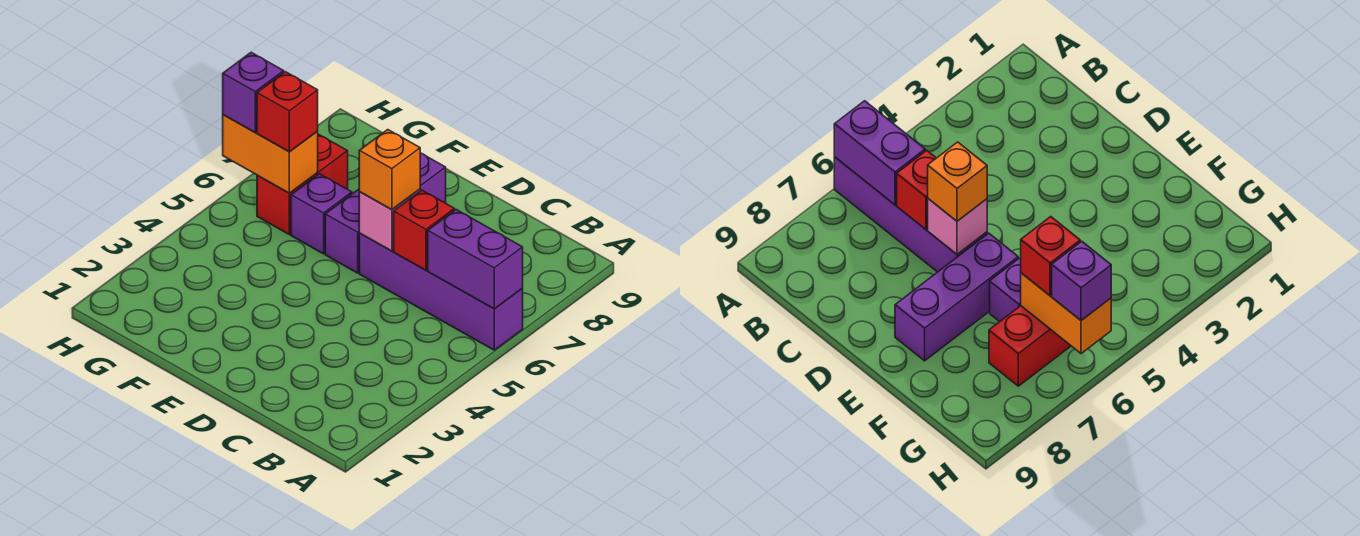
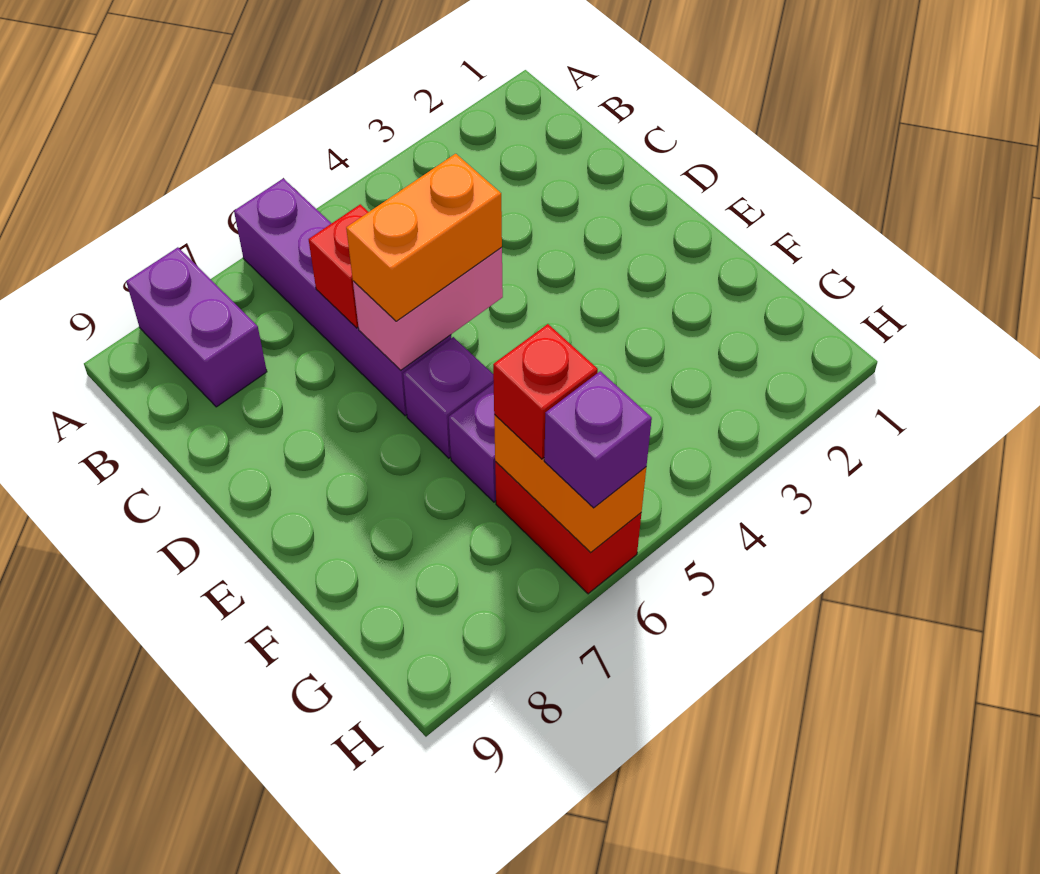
purple brick A6:B6 level 2 -> purple brick A8:B8 level 1
pink brick D6 level 2 -> pink brick D5:D6 level 2
orange brick D6 level 3 -> orange brick D5:D6 level 3
purple brick E6:E8 level 1 -> purple brick E6 level 1
red brick G6:G7 level 1 -> red brick G6:H6 level 1

